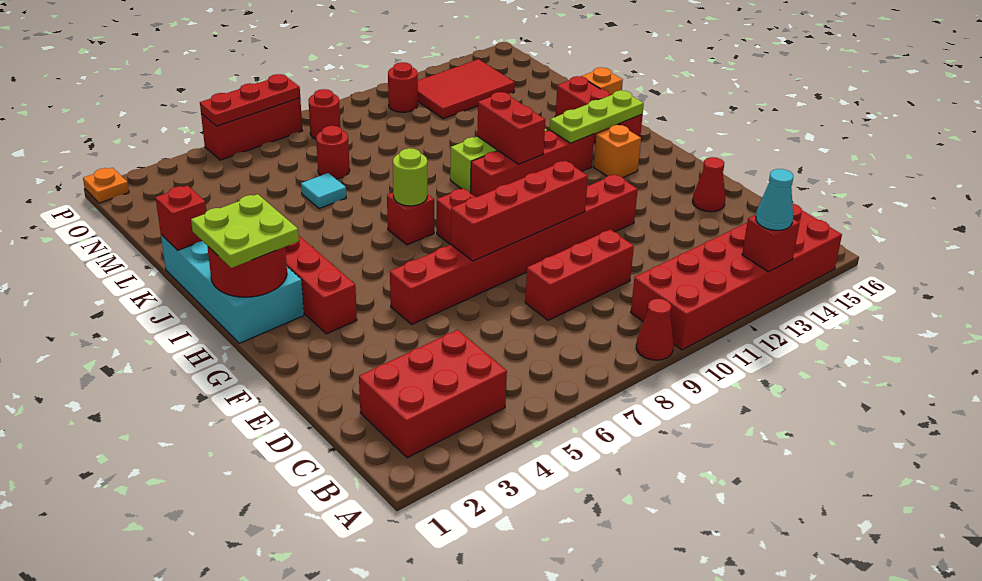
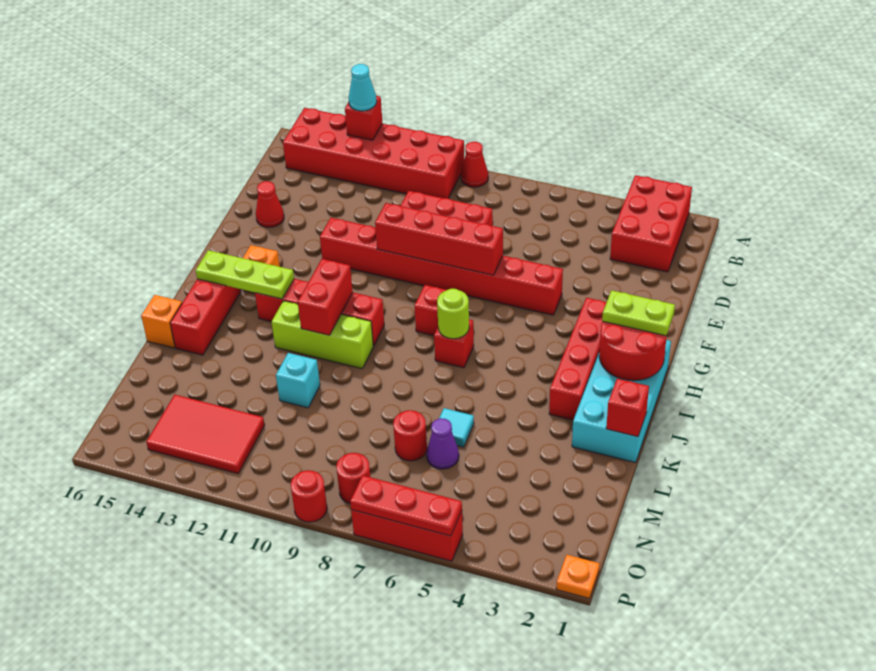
red brick B2:C4 level 1 -> red brick A2:C3 level 1
lime plate H1:I2 level 3 -> lime plate H1:H2 level 3
none -> cyan brick L11 level 1
none -> purple cone M6 level 1
red round brick O11 level 1 -> red round brick P9 level 1

